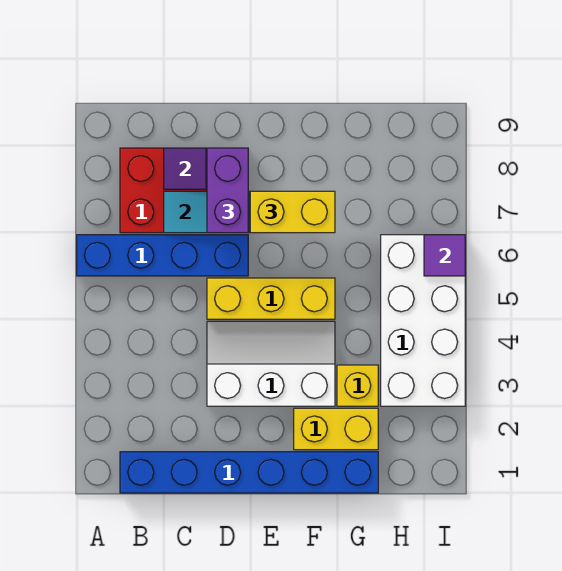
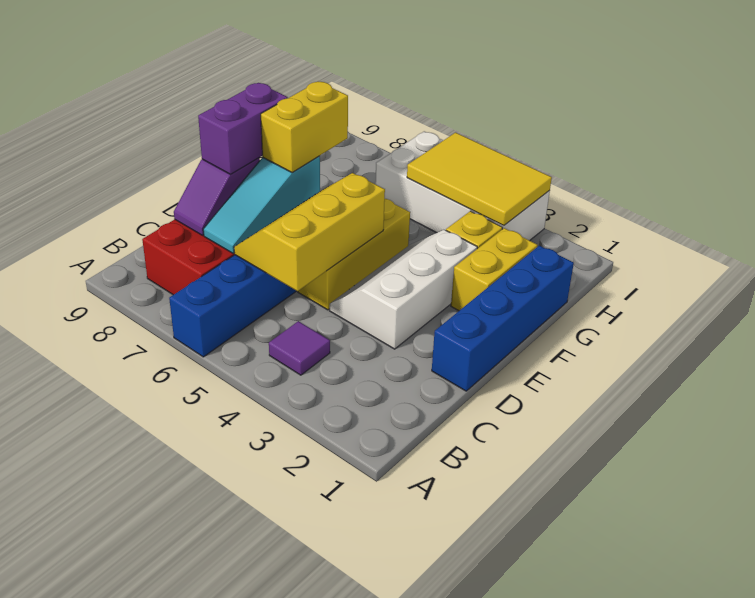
blue brick B1:G1 level 1 -> blue brick D1:G1 level 1
none -> yellow slope C5:E6 level 2 top 5
purple brick D7:D8 level 3 -> purple brick D8:E8 level 3
none -> yellow tile H3:I5 level 2
purple tile I6 level 2 -> purple tile B4 level 1

